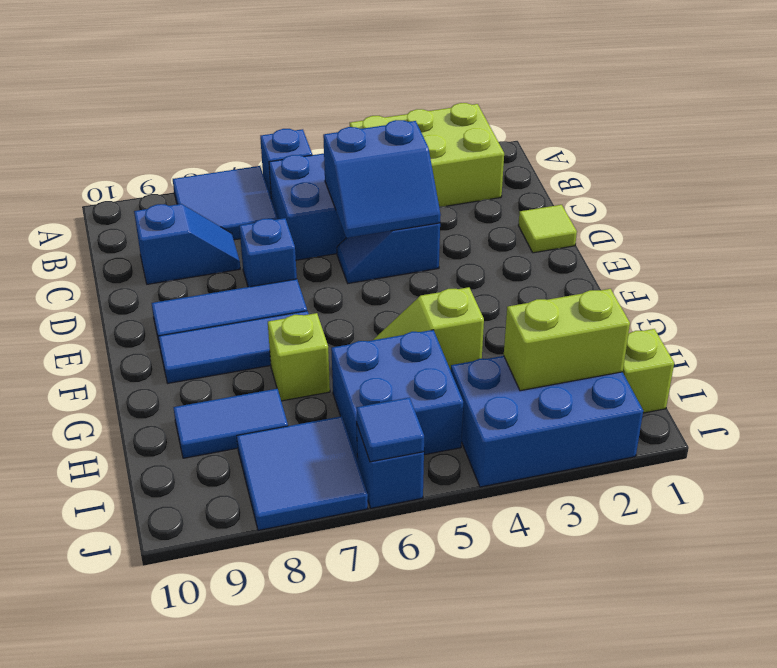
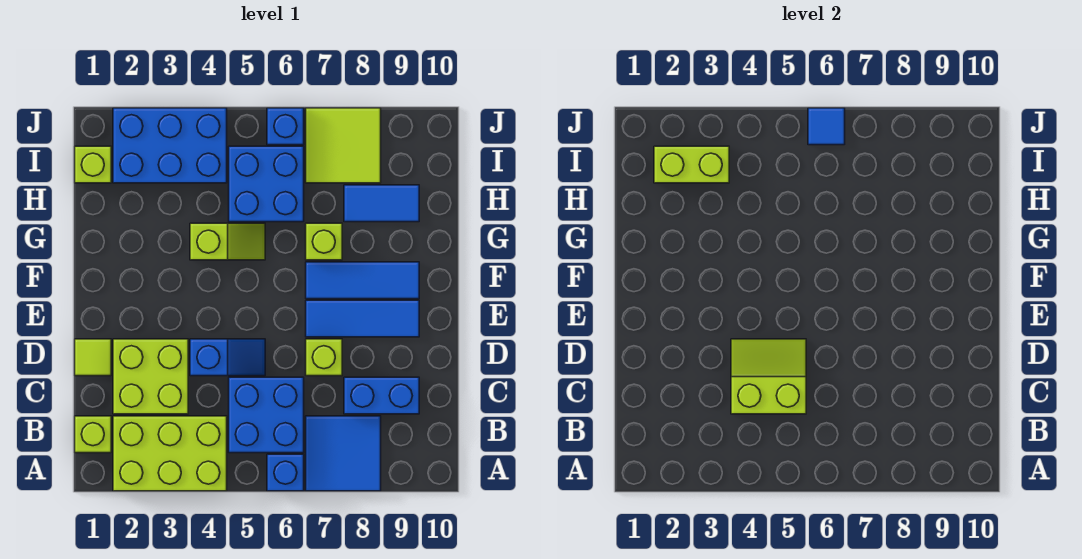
none -> lime brick B1 level 1
none -> lime brick C2:D3 level 1
blue slope C4:D5 level 2 top C -> lime slope C4:D5 level 2 top C
blue slope C8:C9 level 1 top 9 -> blue brick C8:C9 level 1
blue brick D7 level 1 -> lime brick D7 level 1
blue tile I7:J8 level 1 -> lime tile I7:J8 level 1

